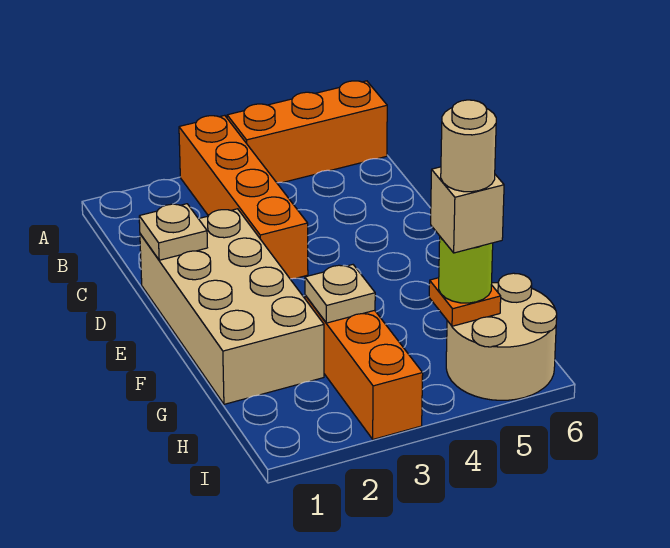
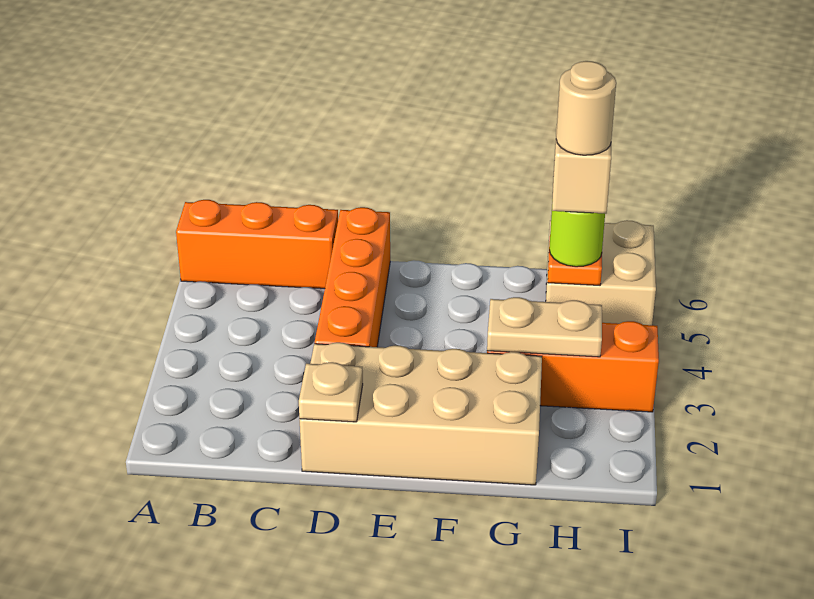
orange brick A3:D3 level 1 -> orange brick D3:D6 level 1
orange brick A4:A6 level 1 -> orange brick A6:C6 level 1
tan plate G3 level 2 -> tan plate G3:H3 level 2
tan round brick H5:I6 level 1 -> tan brick H5:I6 level 1

